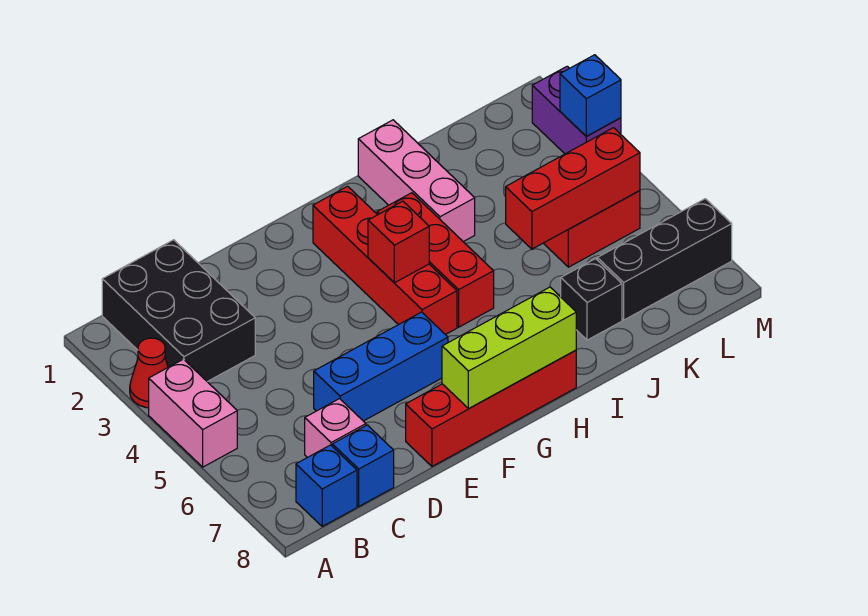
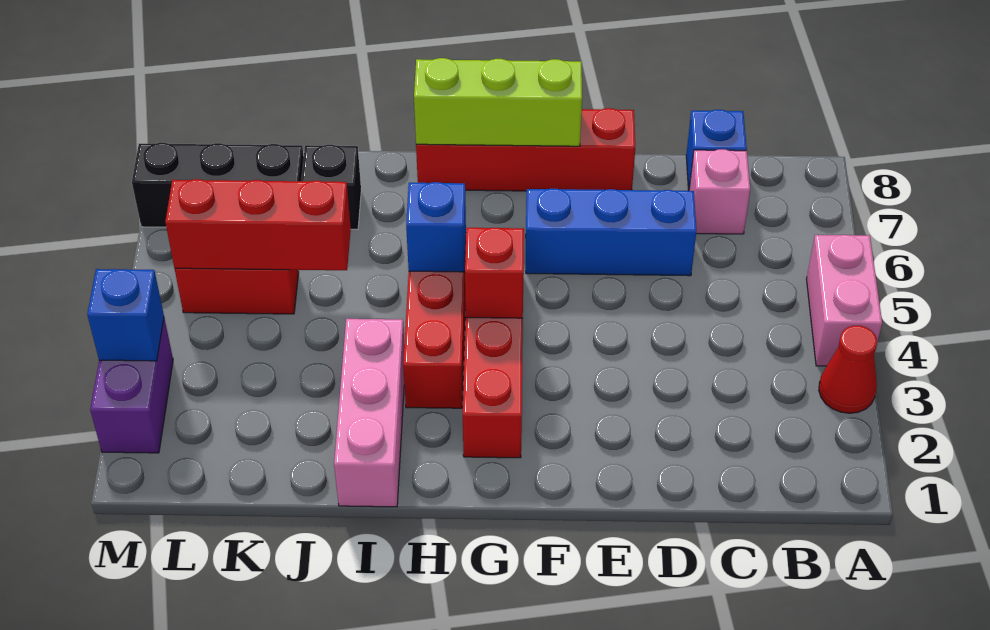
black brick B1:C3 level 1 -> none
blue brick B8 level 1 -> blue brick H5 level 2

